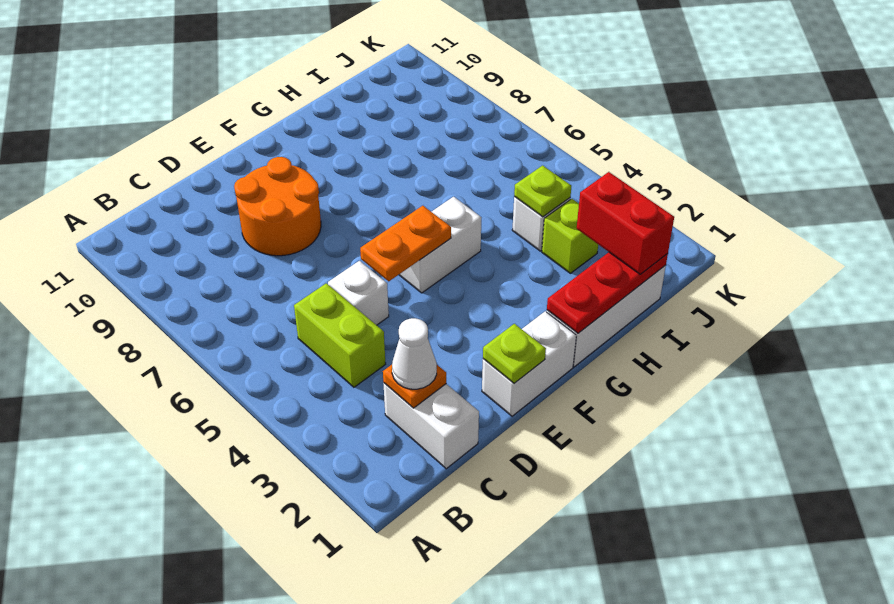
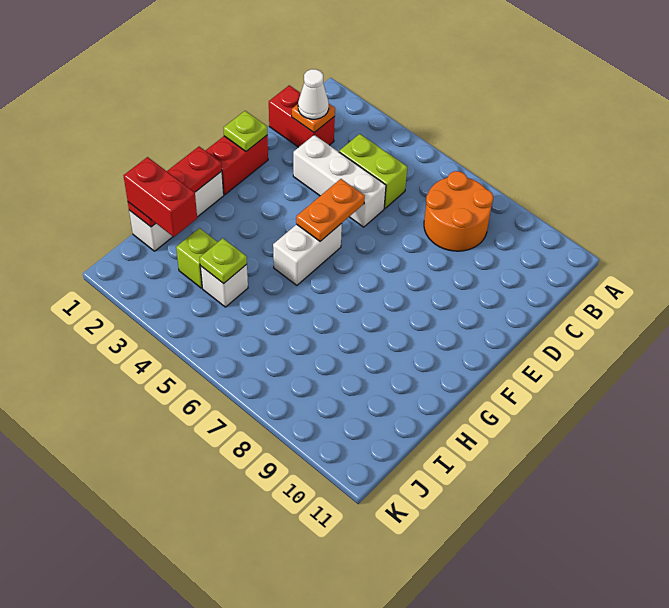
white brick C1:C2 level 1 -> red brick C1:C2 level 1
white brick D5 level 1 -> white brick D3:D5 level 1
orange round brick D8:E9 level 1 -> orange round brick B7:C8 level 1
white brick E1:F1 level 1 -> red brick E1:F1 level 1

